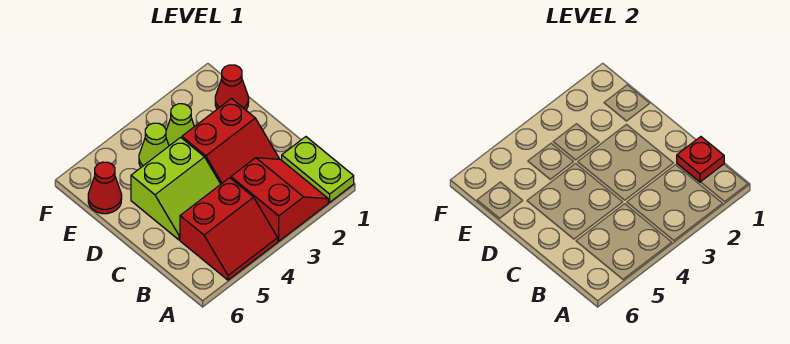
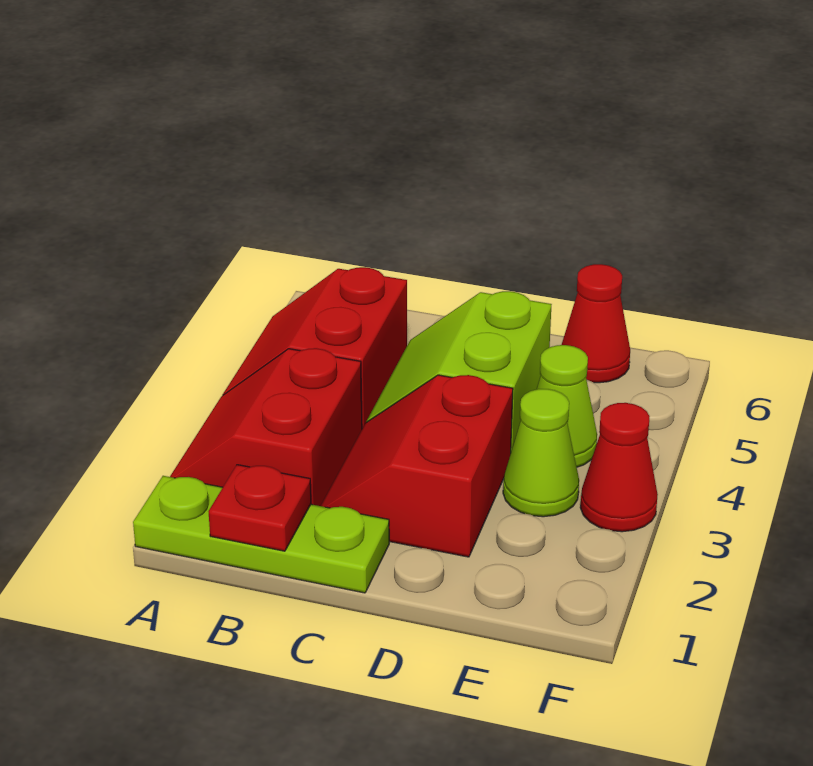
lime plate A1:B1 level 1 -> lime plate A1:C1 level 1
red slope A2:B3 level 1 top 3 -> red slope A2:B3 level 1 top B
red cone E1 level 1 -> red cone F3 level 1

